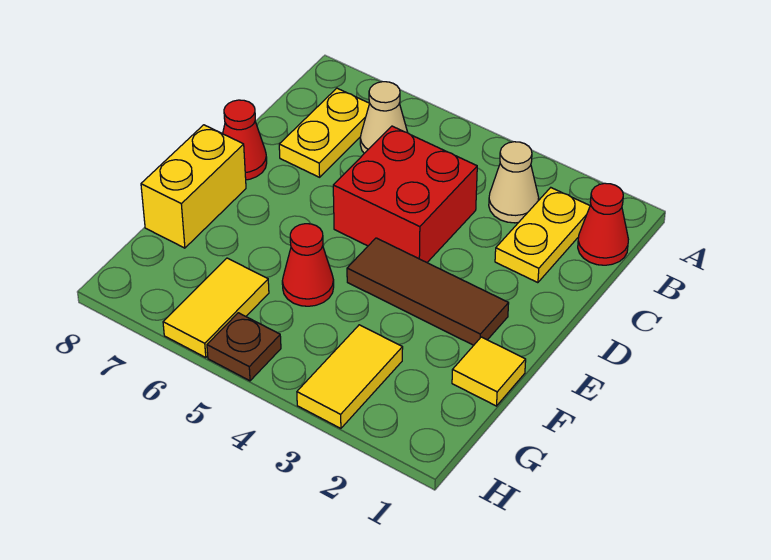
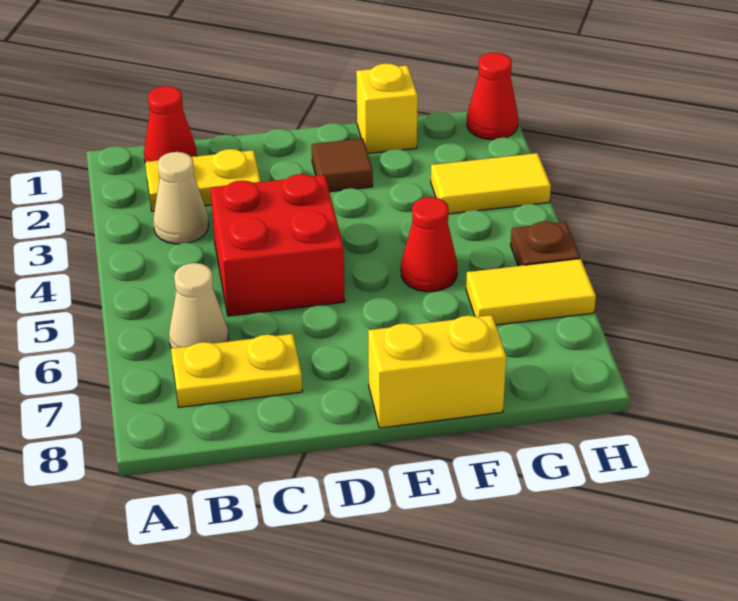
red cone D8 level 1 -> red cone H1 level 1
brown tile E2:E4 level 1 -> brown tile E2 level 1
yellow tile F1 level 1 -> yellow brick F1 level 1

